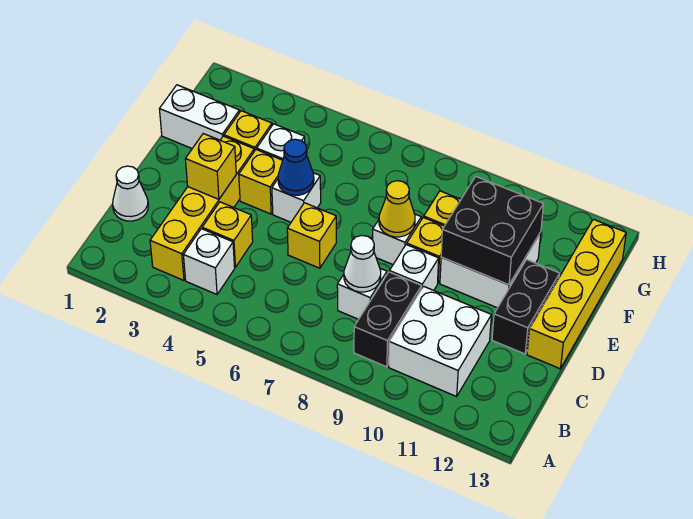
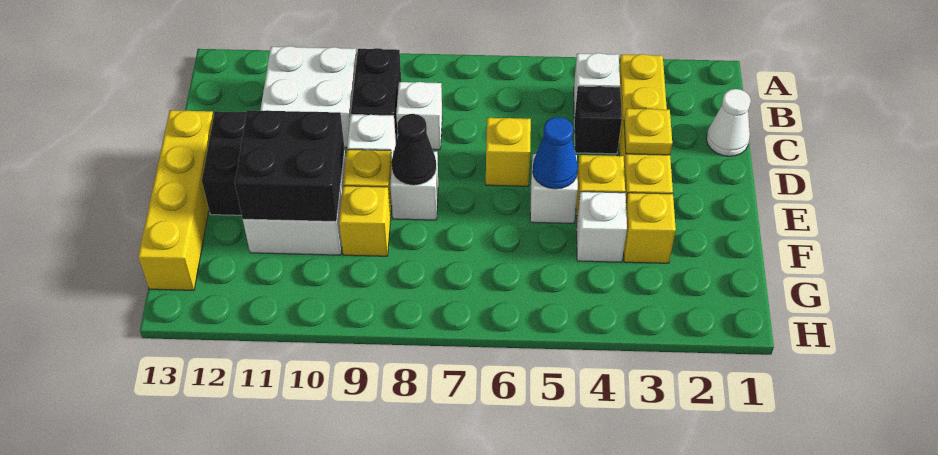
yellow brick C4 level 1 -> black brick C4 level 1
white cone C8 level 2 -> none
yellow brick D3 level 2 -> yellow plate D3 level 2
yellow cone E8 level 2 -> black cone E8 level 2
white brick F1:F2 level 1 -> none

